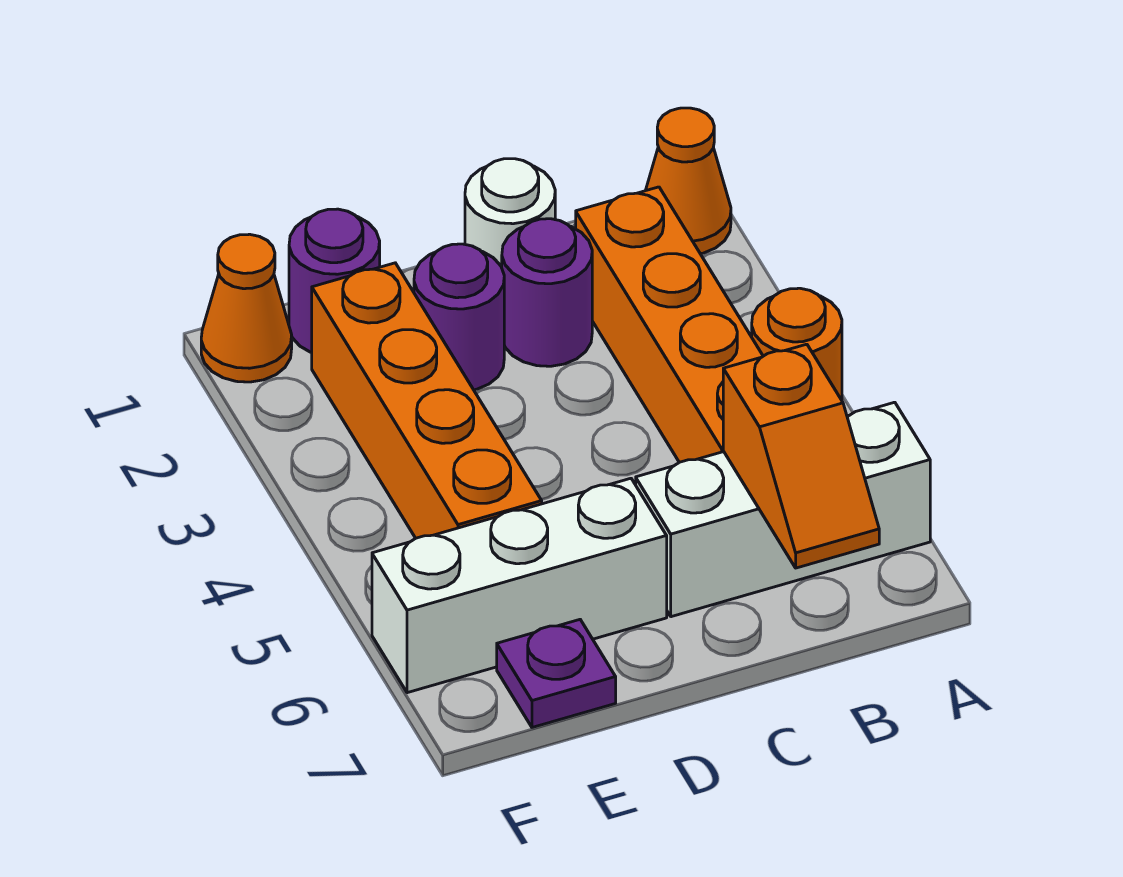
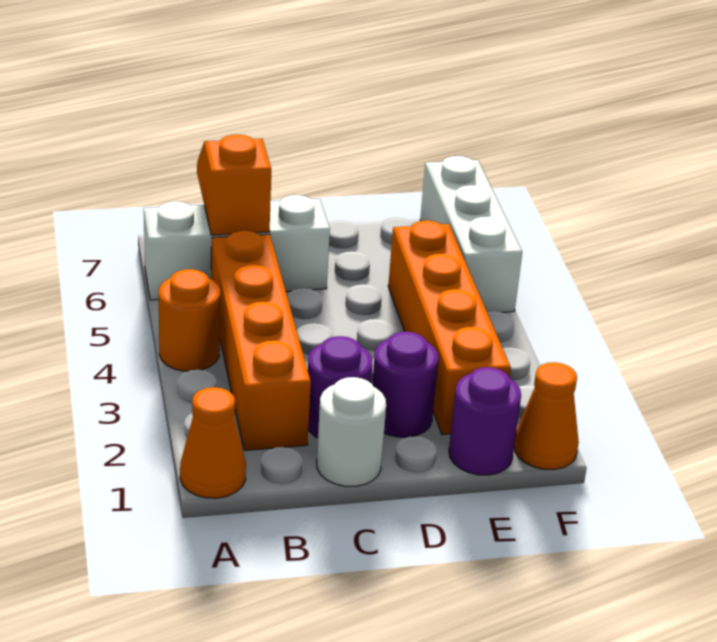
white brick D6:F6 level 1 -> white brick F5:F7 level 1
purple plate E7 level 1 -> none

